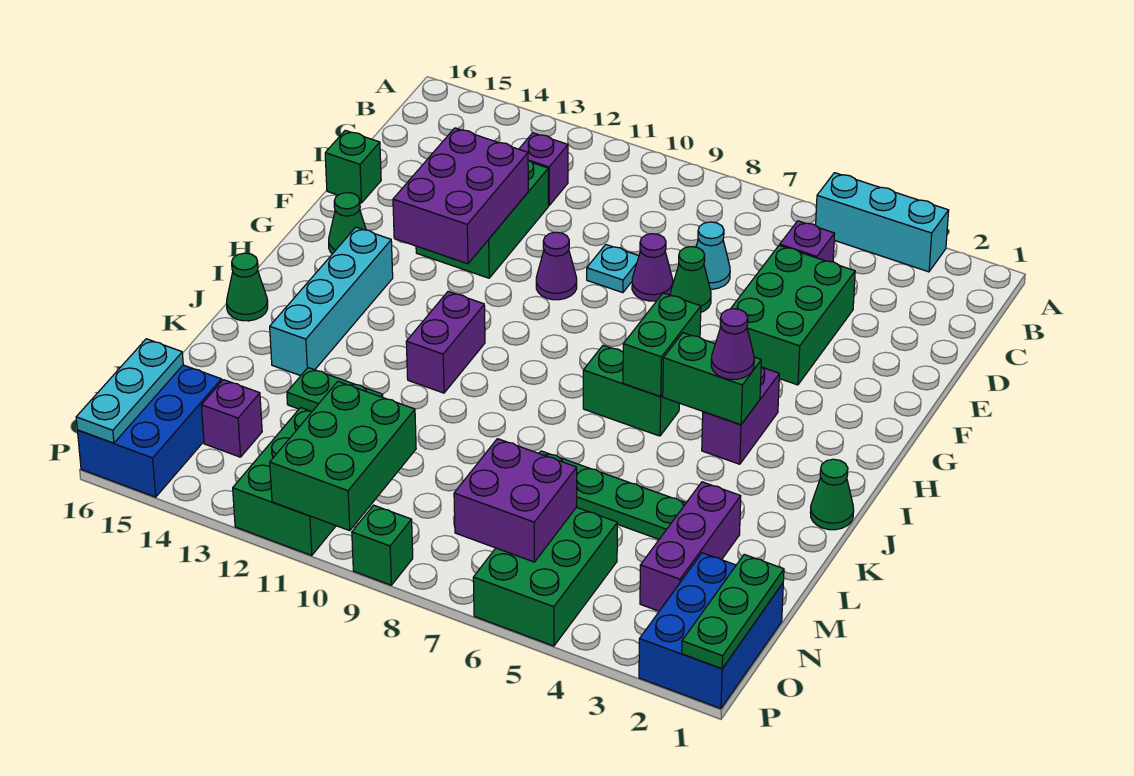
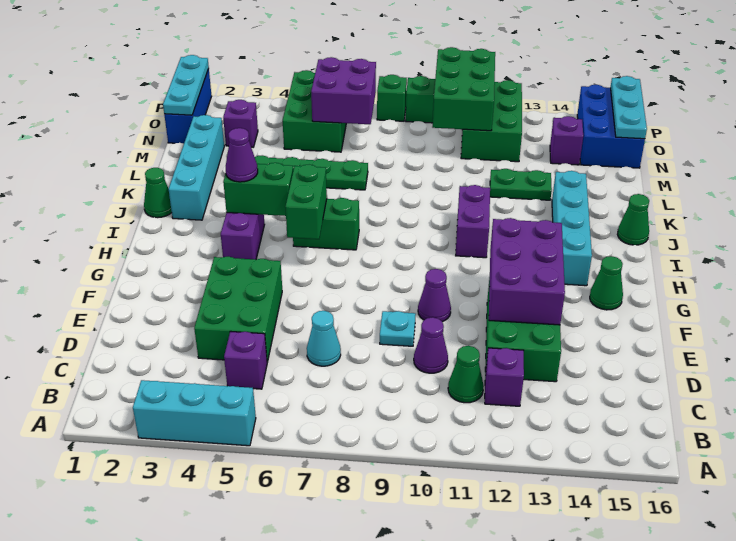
green cone E7 level 1 -> green cone C11 level 1
purple cone E8 level 1 -> purple cone D10 level 1
green brick E16 level 1 -> green brick P8 level 1
none -> cyan brick J2:M2 level 1
purple brick L3:N3 level 1 -> purple brick N3 level 1
blue brick N1:P2 level 1 -> blue brick N1:P1 level 1
green plate N1:P1 level 2 -> cyan plate N1:P1 level 2

